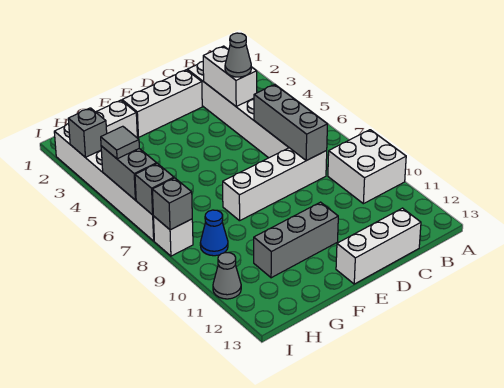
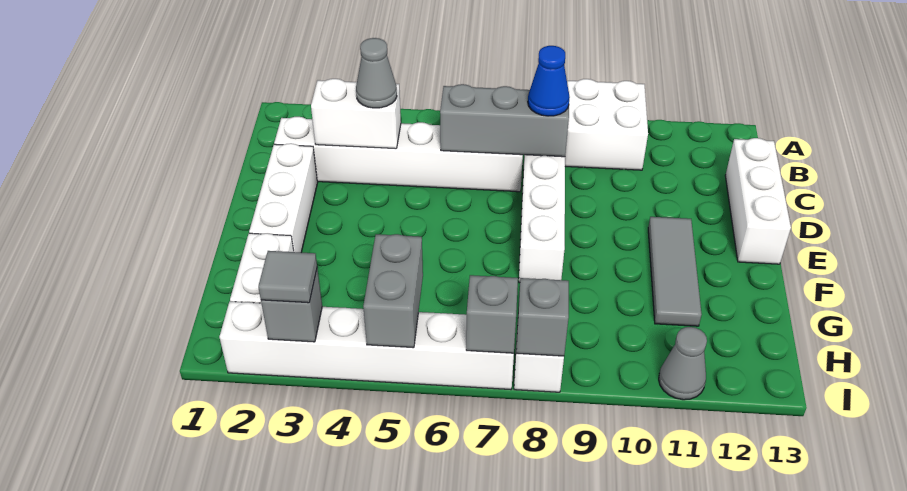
grey brick E11:G11 level 1 -> grey tile E11:G11 level 1
blue cone H9 level 1 -> blue cone C8 level 3
grey brick I5:I6 level 2 -> grey brick H5:I5 level 2
grey tile I5 level 3 -> grey tile I3 level 3

